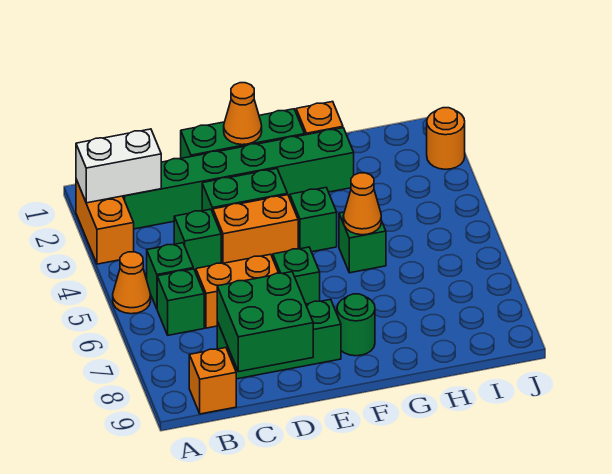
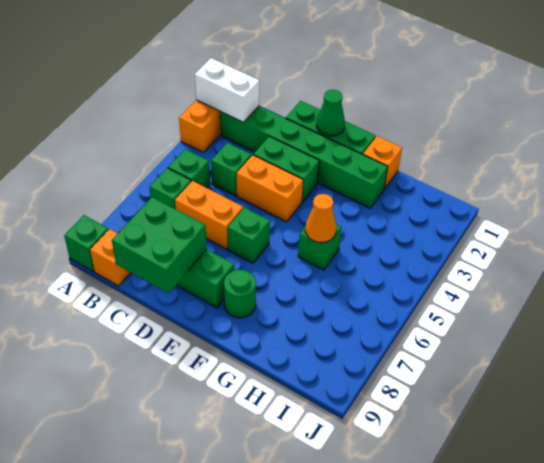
orange cone A5 level 1 -> none
orange cone E1 level 2 -> green cone E1 level 2
green brick F4 level 1 -> green brick A9 level 1
orange round brick J2 level 1 -> none

